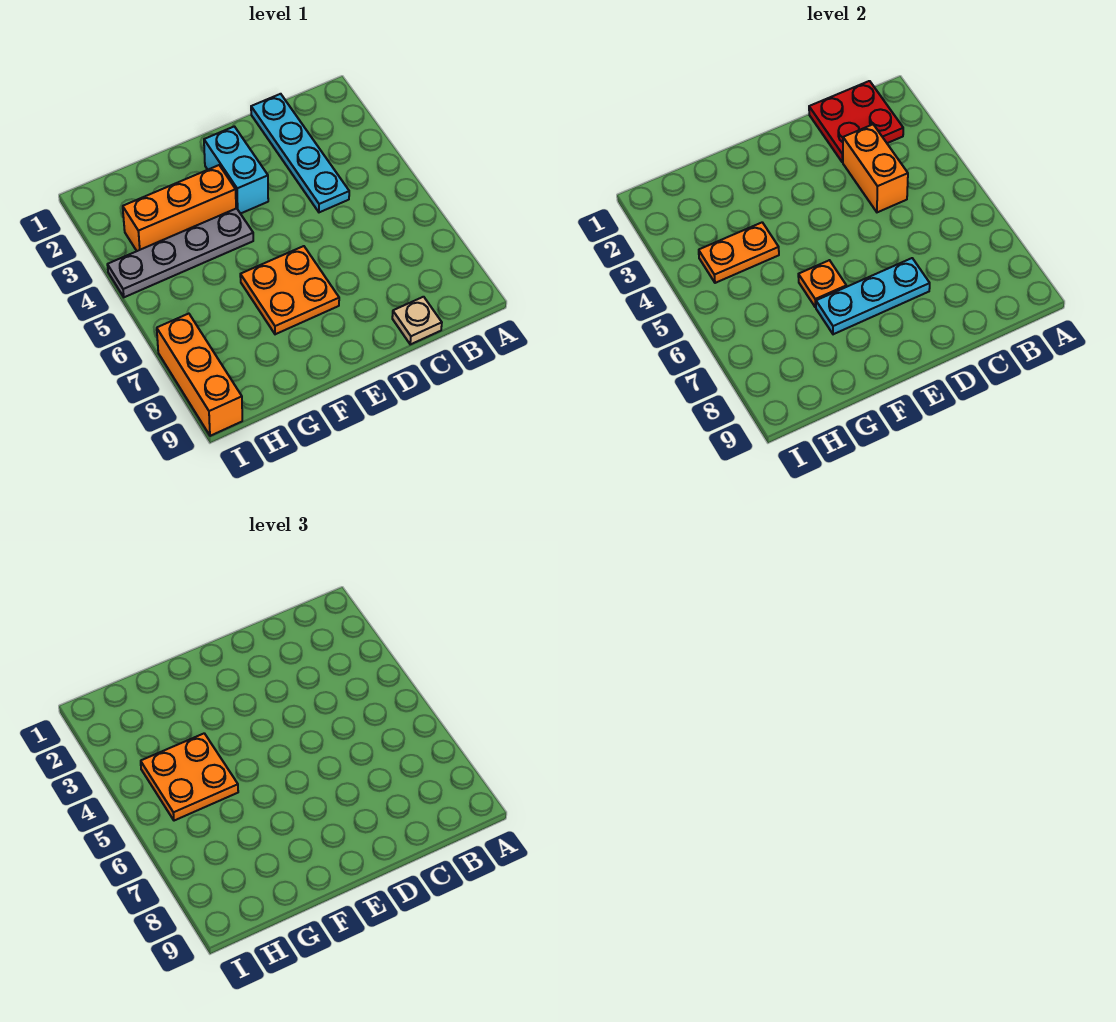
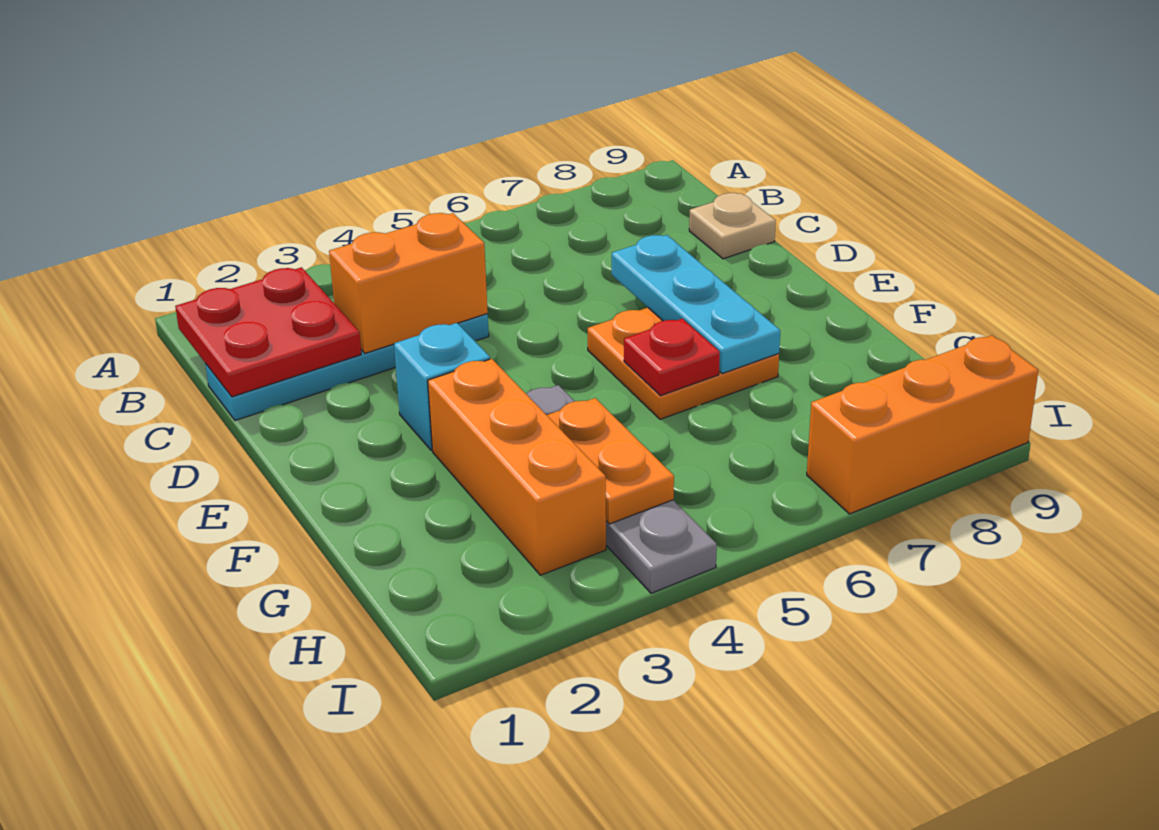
cyan brick E2:E3 level 1 -> cyan brick E3 level 1
orange plate F6 level 2 -> red plate F6 level 2
orange plate G4:H5 level 3 -> none

